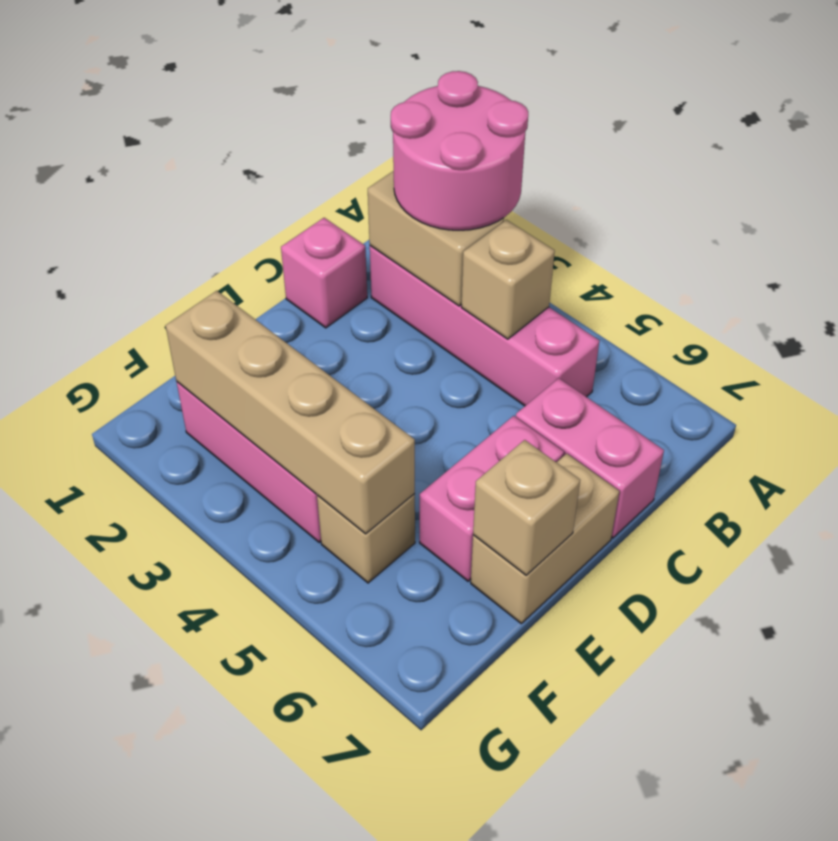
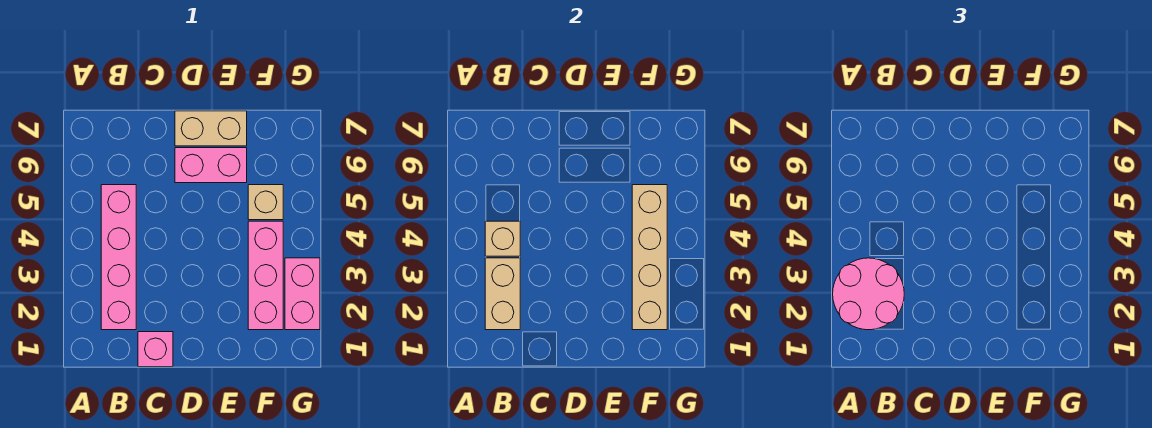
pink brick C6:C7 level 1 -> pink brick G2:G3 level 1
tan brick E7 level 2 -> none

